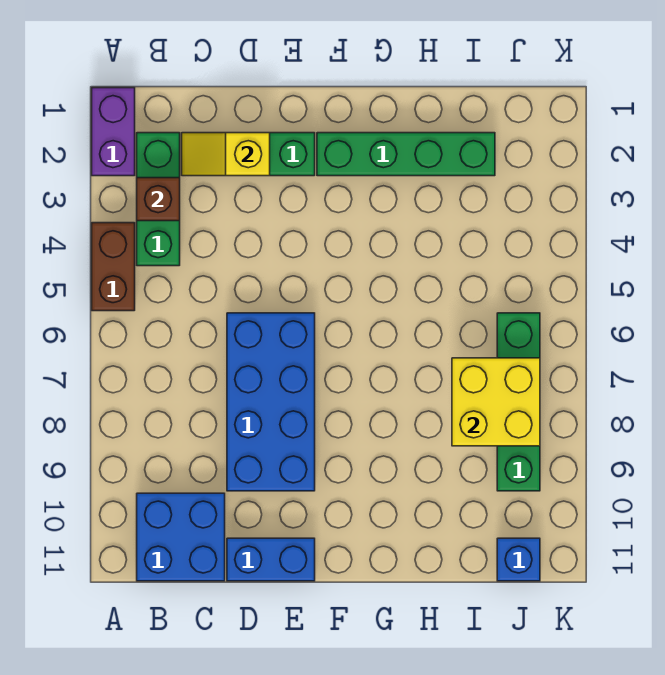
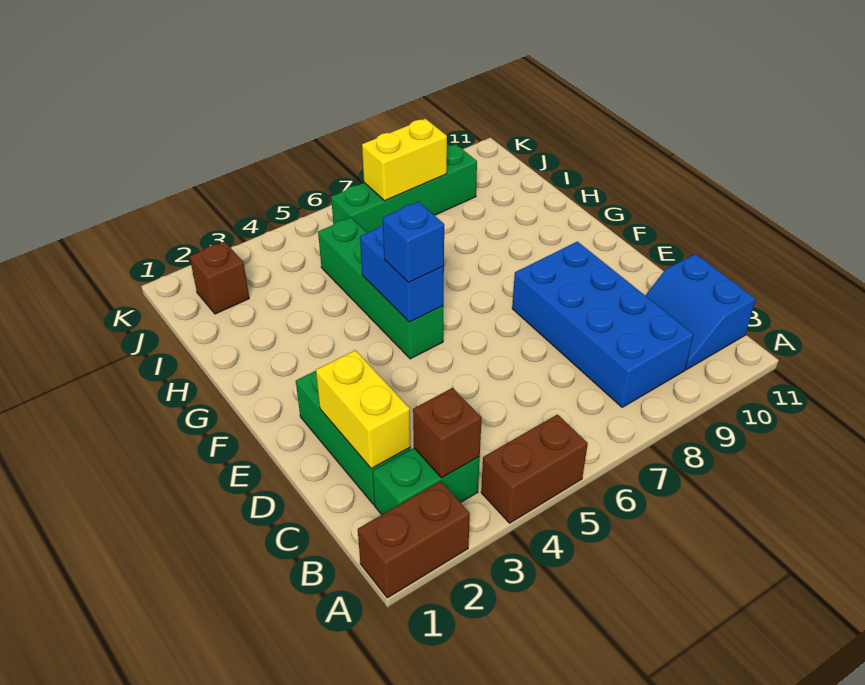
purple brick A1:A2 level 1 -> brown brick A1:A2 level 1
green brick B2:B4 level 1 -> green brick B2:B3 level 1
blue brick B10:C11 level 1 -> blue slope B10:C11 level 1 top 11
yellow slope C2:D2 level 2 top D -> yellow brick C2:D2 level 2
blue brick D6:E9 level 1 -> blue brick B8:E9 level 1
blue brick D11:E11 level 1 -> blue brick F5:G5 level 2
green brick F2:I2 level 1 -> green brick F5:I5 level 1
yellow brick I7:J8 level 2 -> yellow brick J7:J8 level 2
none -> brown brick J2 level 1
blue brick J11 level 1 -> blue brick F5 level 3

